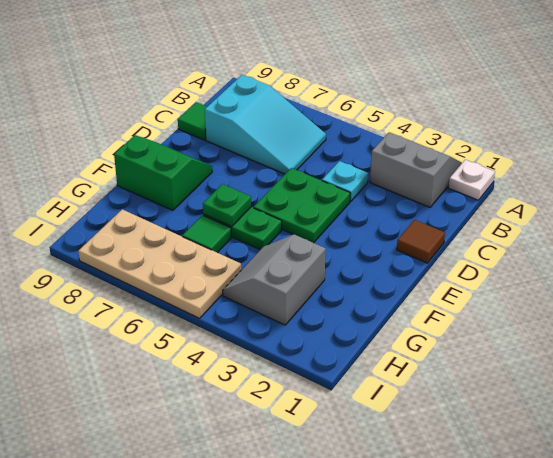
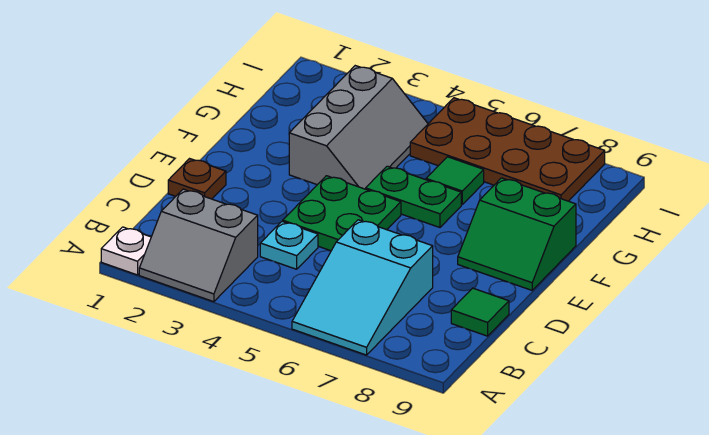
cyan slope B6:C8 level 1 top 8 -> cyan slope A6:C7 level 1 top C
brown tile D1 level 1 -> brown plate D1 level 1
green plate F6 level 2 -> none
grey slope G3:H4 level 1 top 3 -> grey slope F3:H4 level 1 top 3
tan plate H5:I8 level 1 -> brown plate H5:I8 level 1

